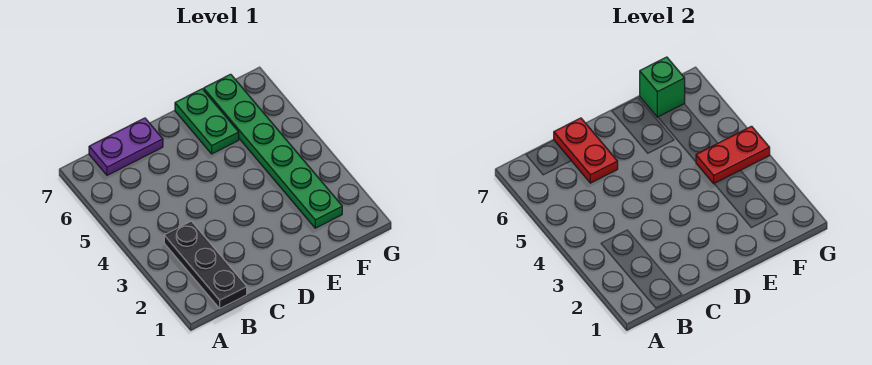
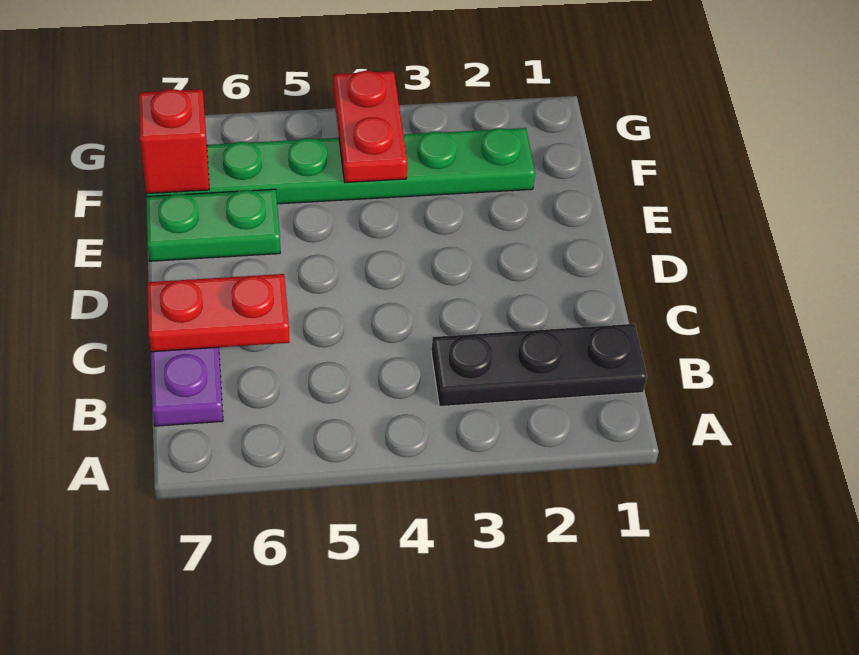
green brick F7 level 2 -> red brick F7 level 2

